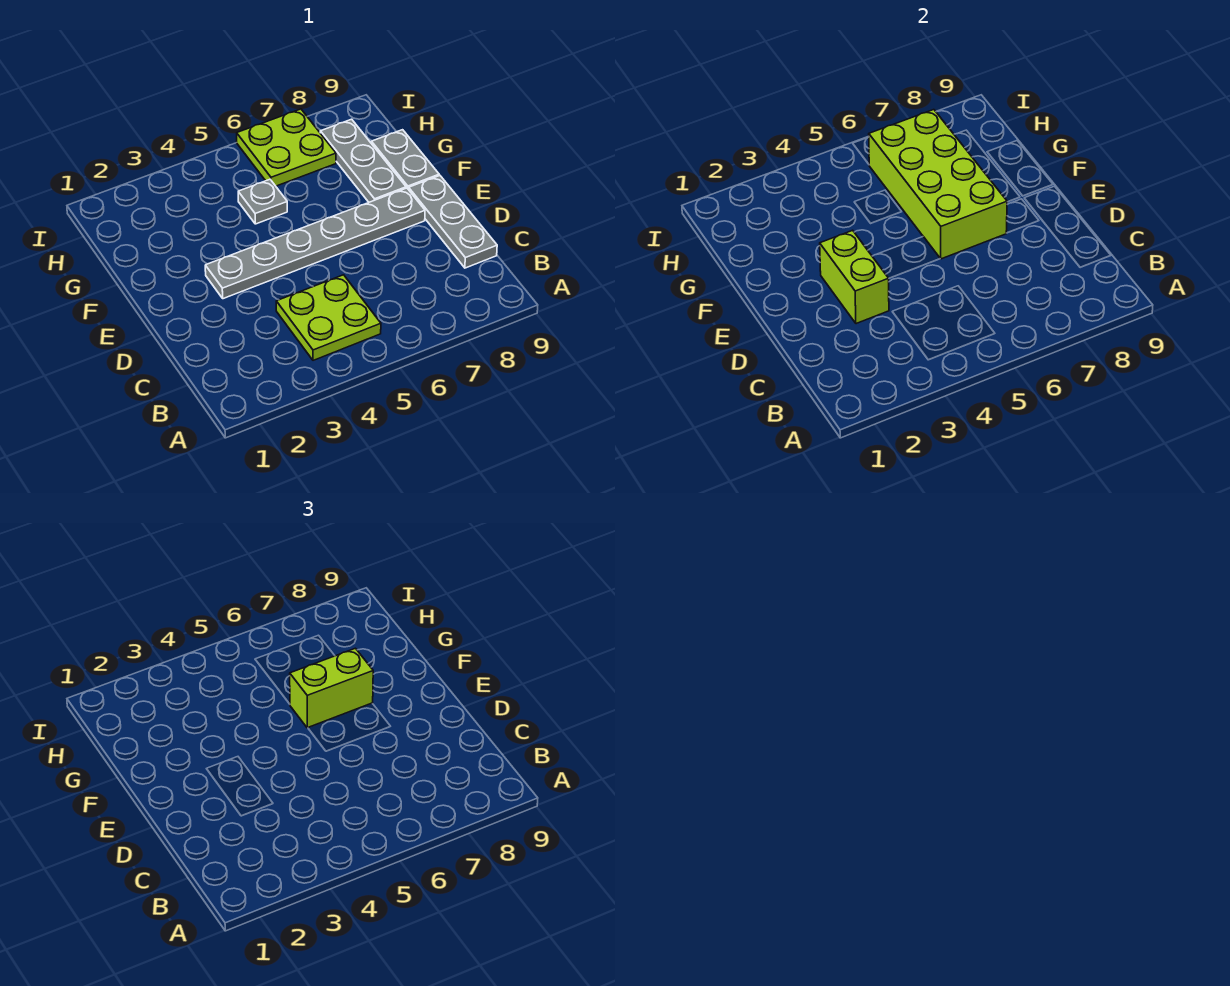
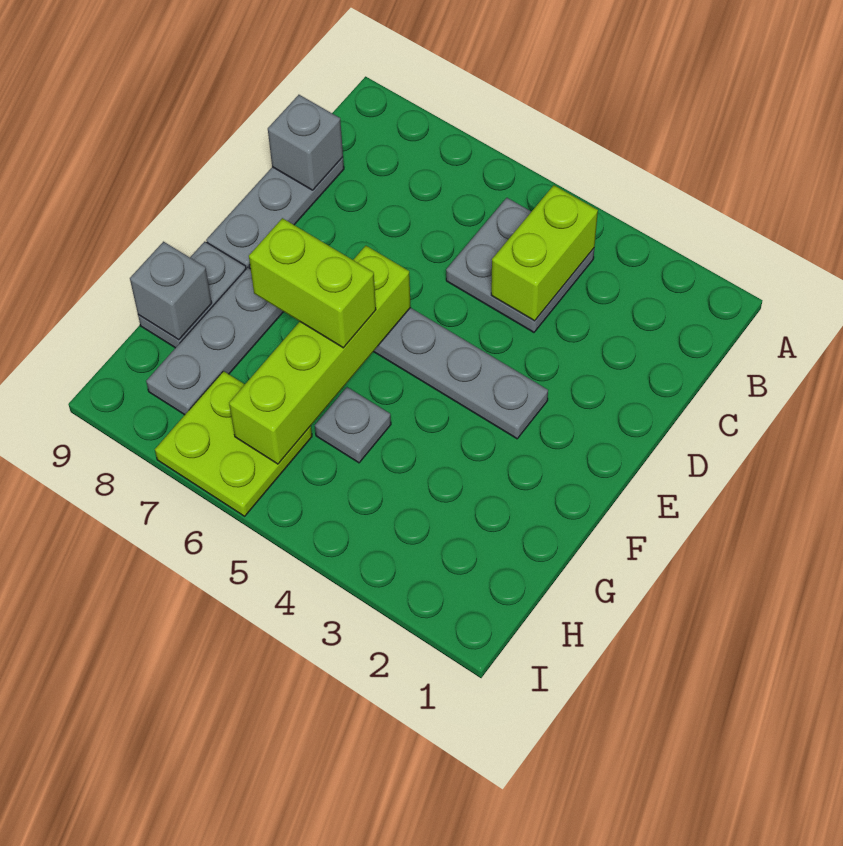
lime plate B4:C5 level 1 -> grey plate B4:C5 level 1
none -> grey brick C9 level 2
lime brick D3:E3 level 2 -> lime brick B4:C4 level 2
lime brick E6:H7 level 2 -> lime brick E6:H6 level 2
none -> grey brick G9 level 2

